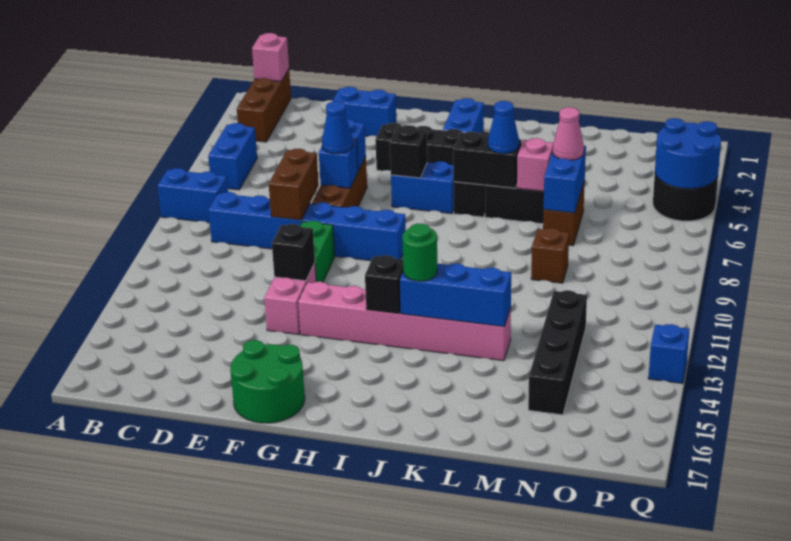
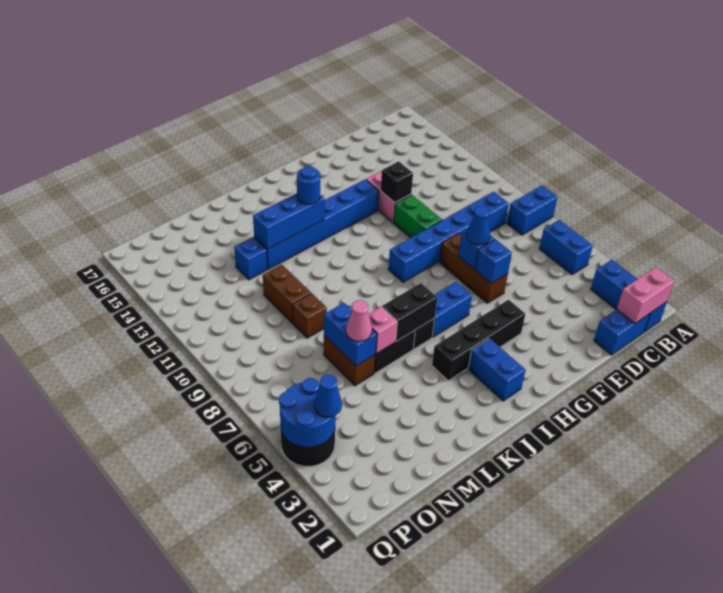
brown brick B1:B3 level 1 -> blue brick B1:B3 level 1
pink brick B1 level 2 -> pink brick B1:C1 level 2
blue brick E2:F2 level 1 -> blue brick C1:D1 level 1
brown brick E8:E9 level 2 -> brown brick M10:M11 level 1
green round brick F16:G17 level 1 -> none
pink brick G13:L13 level 1 -> blue brick G13:L13 level 1
black brick H6 level 2 -> none
black brick I13 level 2 -> none
green round brick J13 level 3 -> blue round brick J13 level 3
blue cone K6 level 3 -> blue cone P4 level 3
black brick N12:N15 level 1 -> none
blue brick Q13 level 1 -> blue brick M13 level 1

